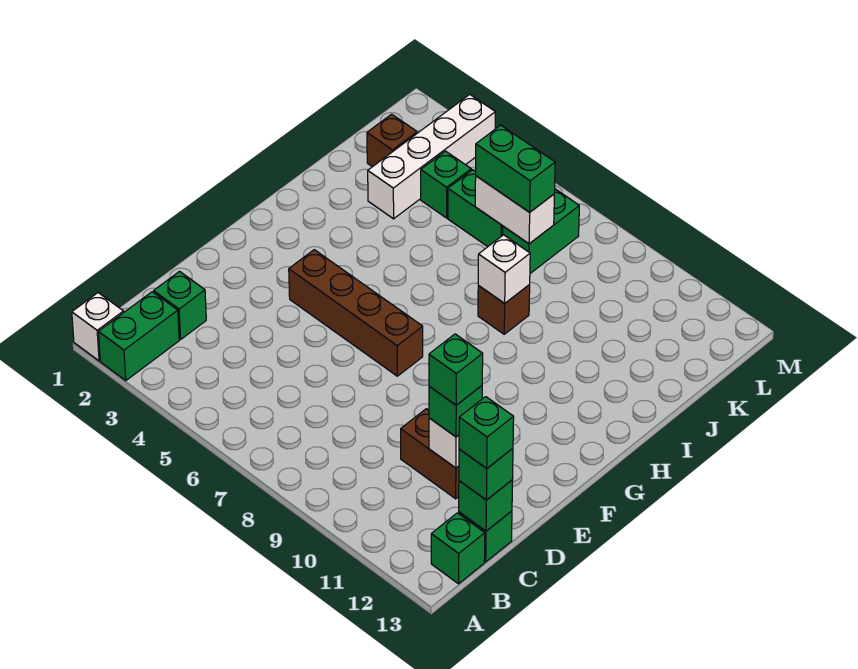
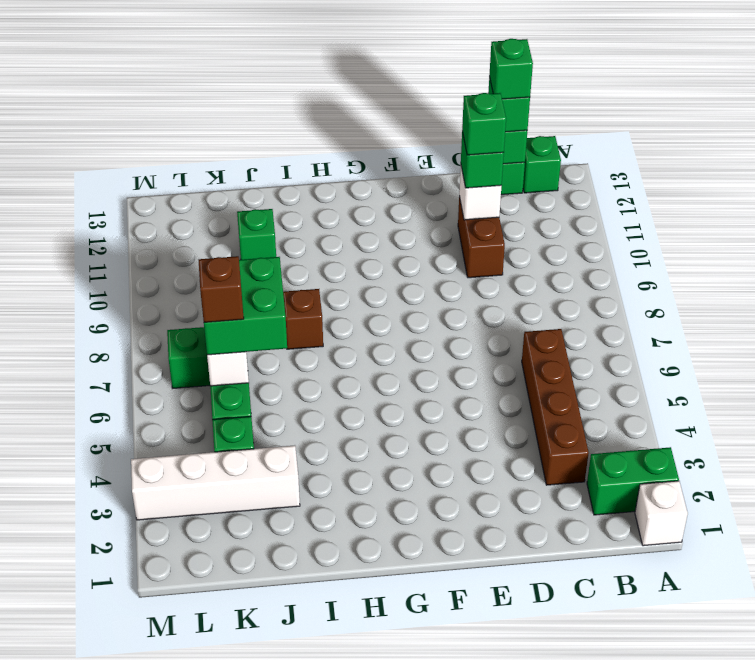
green brick C2 level 1 -> green brick J11 level 1
brown brick F4:F7 level 1 -> brown brick C3:C6 level 1
white brick I8 level 2 -> none
brown brick K2 level 1 -> brown brick K6 level 4
green brick K6:K7 level 3 -> green brick J6:K7 level 3

